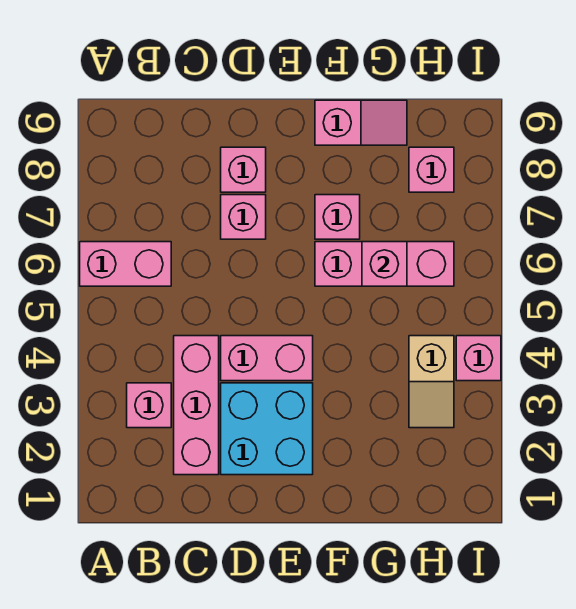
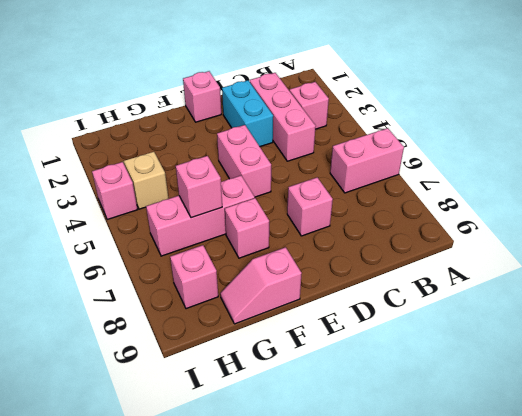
cyan brick D2:E3 level 1 -> cyan brick D2:D3 level 1
pink brick D4:E4 level 1 -> pink brick E4:E5 level 1
pink brick D8 level 1 -> pink brick E1 level 1

